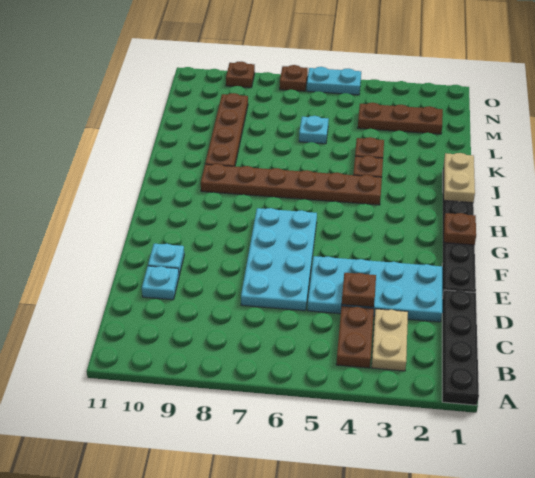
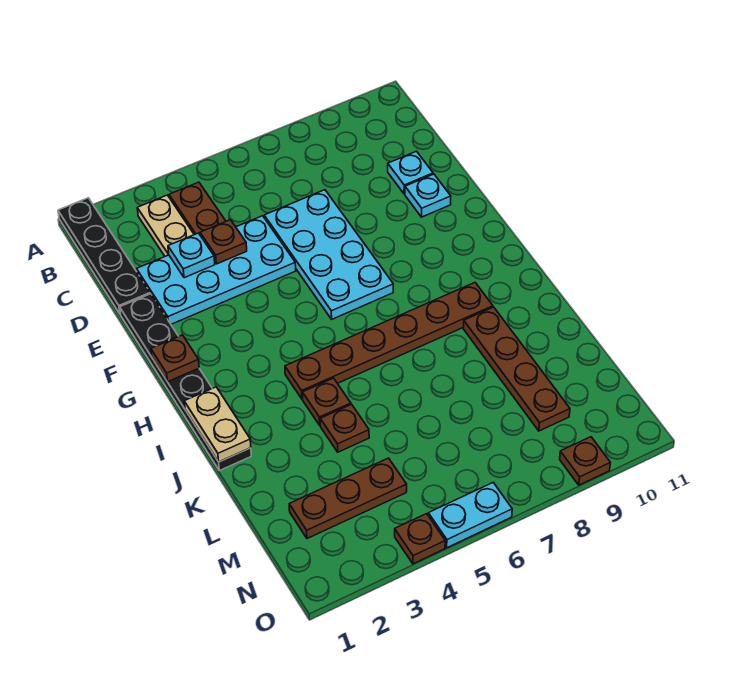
cyan plate L6 level 1 -> cyan plate D3 level 2
brown plate O7 level 1 -> brown plate O4 level 1

